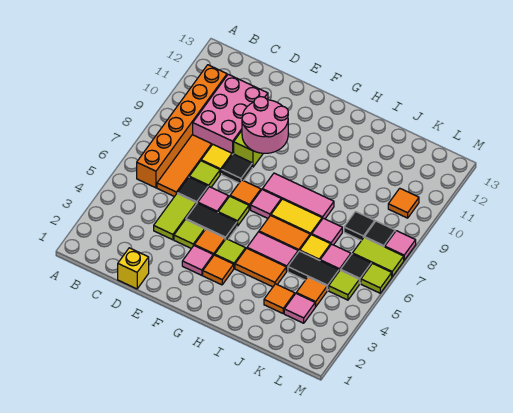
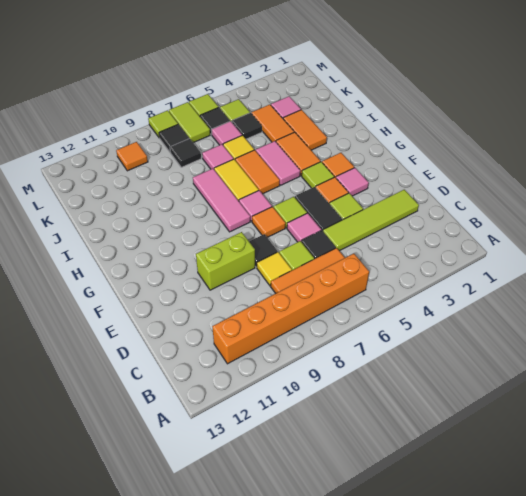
pink brick C9:D11 level 1 -> none
yellow brick D1 level 1 -> none
lime tile D4:D5 level 1 -> lime tile D2:D5 level 1
pink round brick E9:F10 level 2 -> none
orange tile J3 level 1 -> orange tile I3:J3 level 1
black tile J5:K5 level 1 -> black tile K5 level 1
orange tile K4 level 1 -> orange tile J4:K4 level 1
pink tile M8 level 1 -> lime tile M8 level 1

